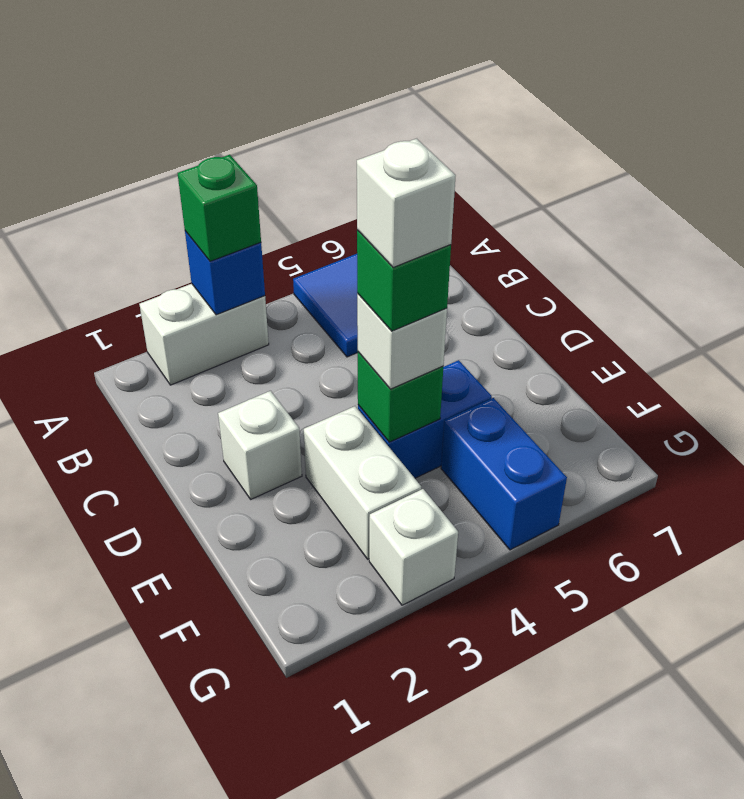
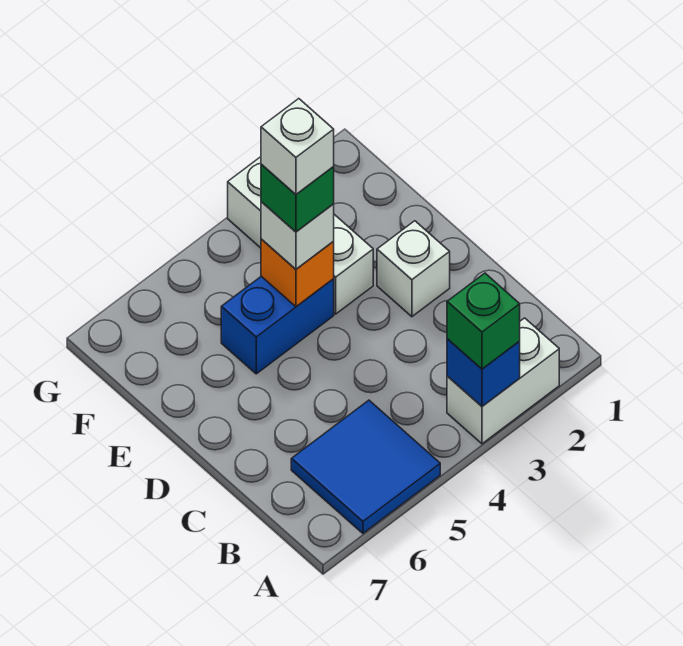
green brick E4 level 2 -> orange brick E4 level 2
blue brick F5:G5 level 1 -> none

